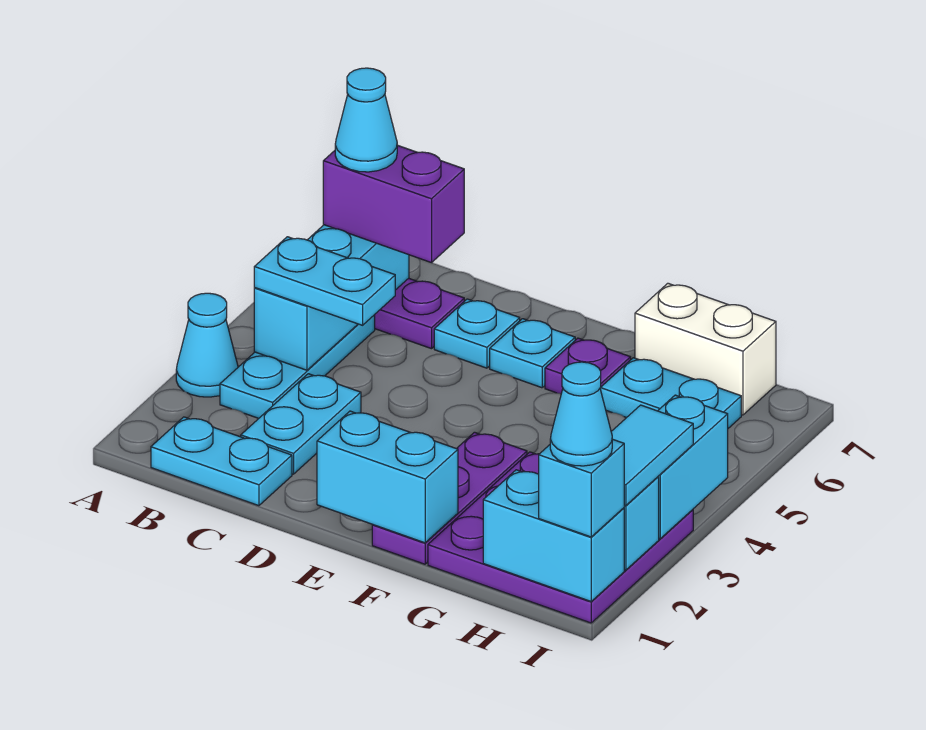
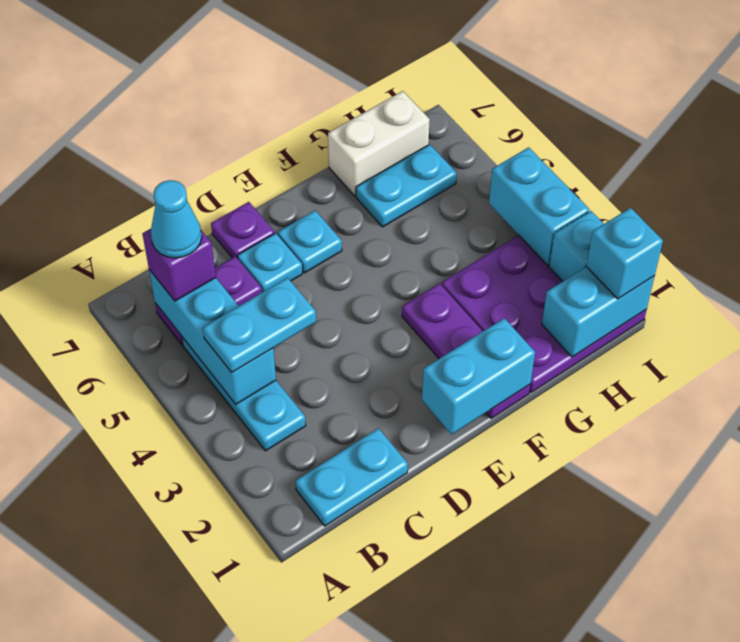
cyan cone A3 level 1 -> none
purple brick B6:C6 level 3 -> purple brick B6 level 3
cyan plate C2:C3 level 1 -> none
purple plate F6 level 1 -> purple plate D7 level 1
cyan cone I1 level 4 -> none
cyan tile I2:I3 level 3 -> none

